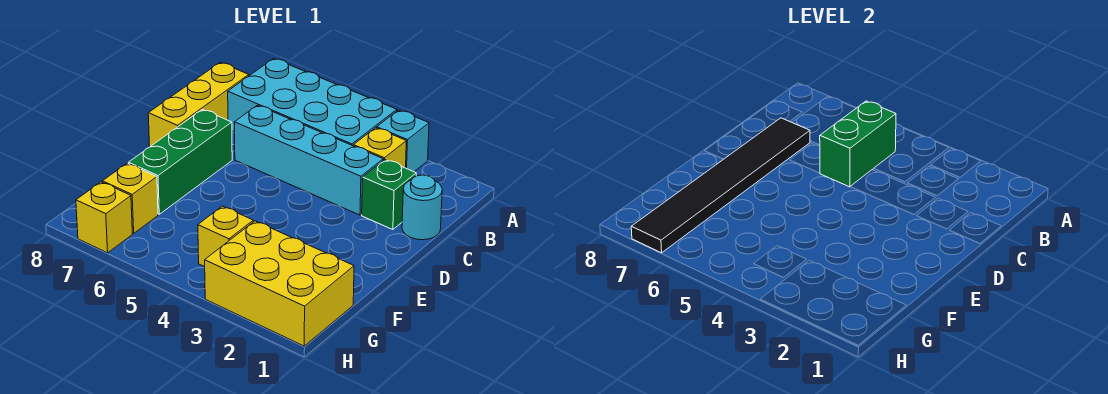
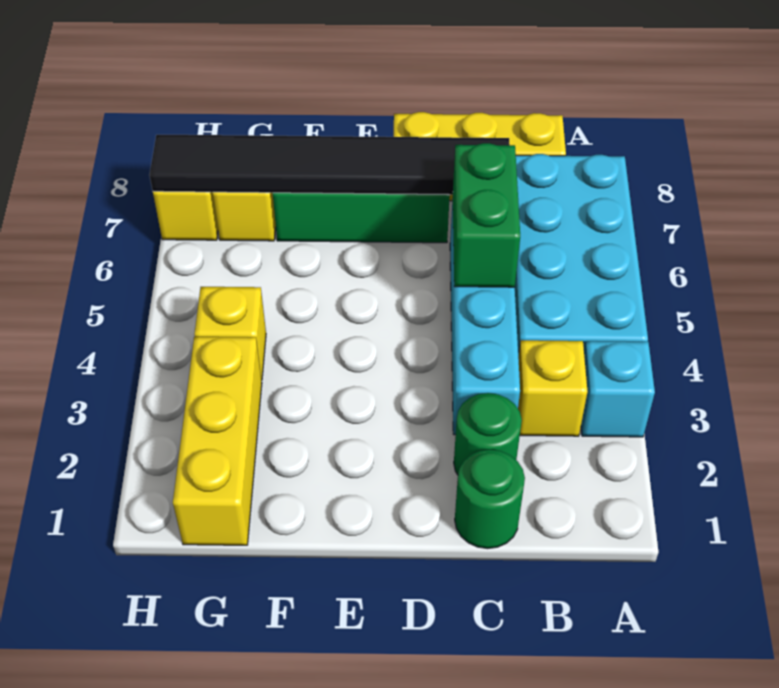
green brick B5:C5 level 2 -> green brick C5:C6 level 2
cyan round brick C1 level 1 -> green round brick C1 level 1
green brick C2 level 1 -> green round brick C2 level 1
yellow brick G1:H3 level 1 -> yellow brick G1:G3 level 1

